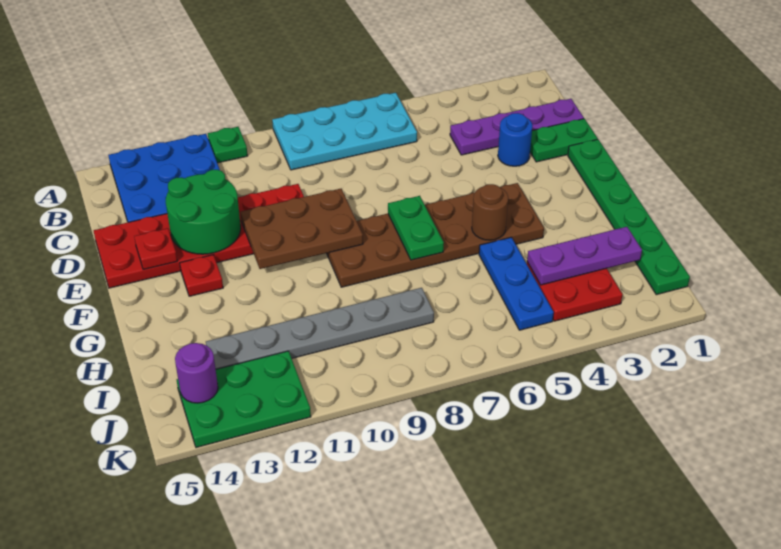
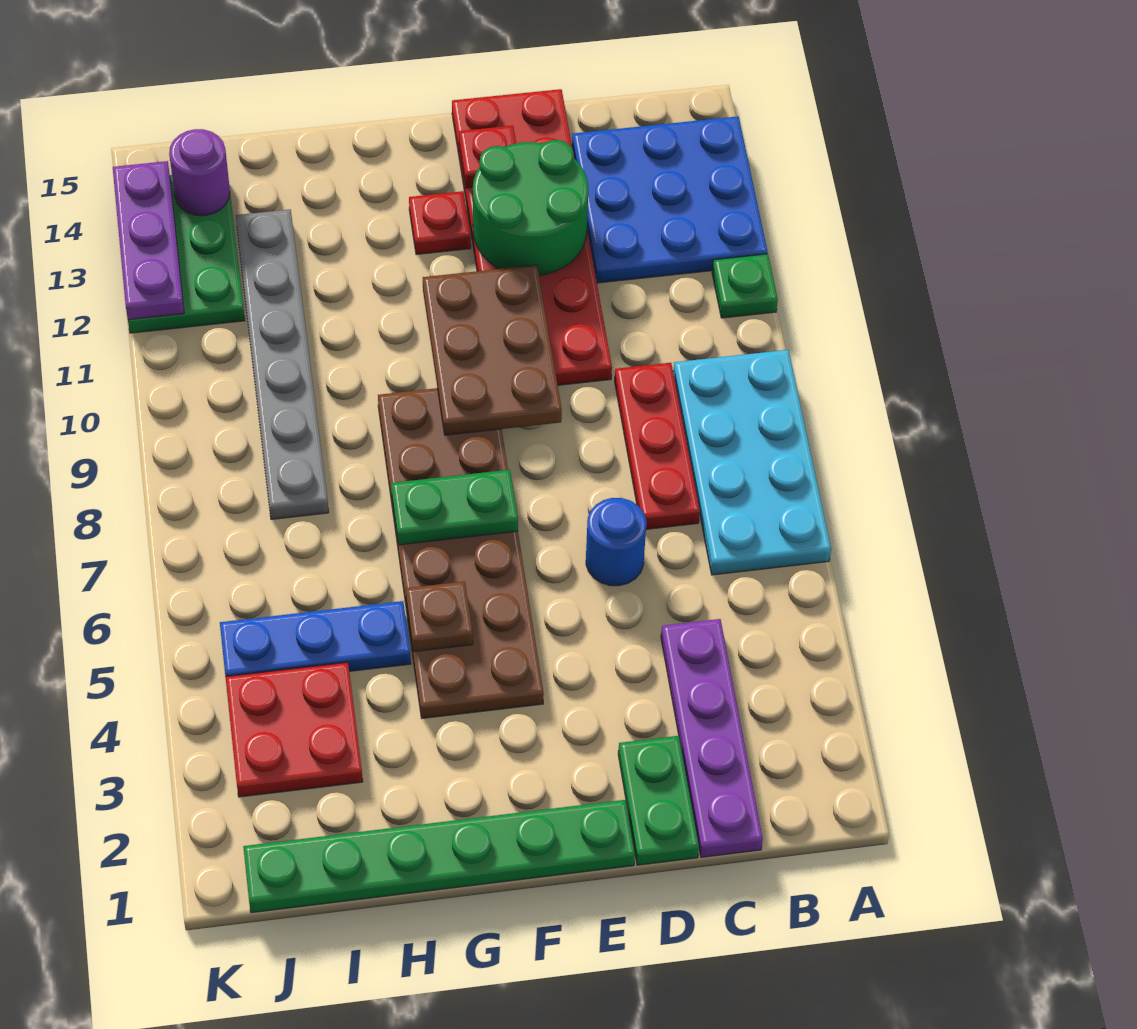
none -> red plate C7:C9 level 1
blue round brick D3 level 1 -> blue round brick D6 level 1
brown round brick G5 level 2 -> brown plate G5 level 2
purple plate I2:I4 level 2 -> purple plate K12:K14 level 2

